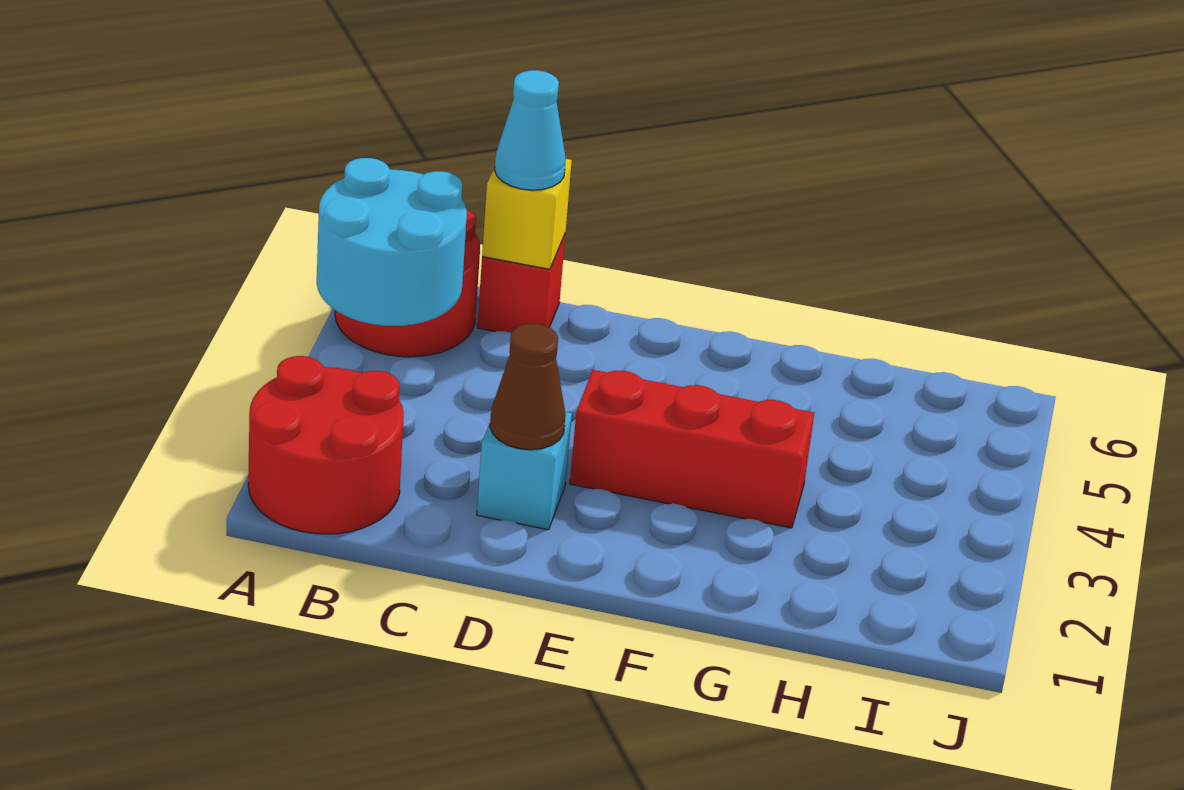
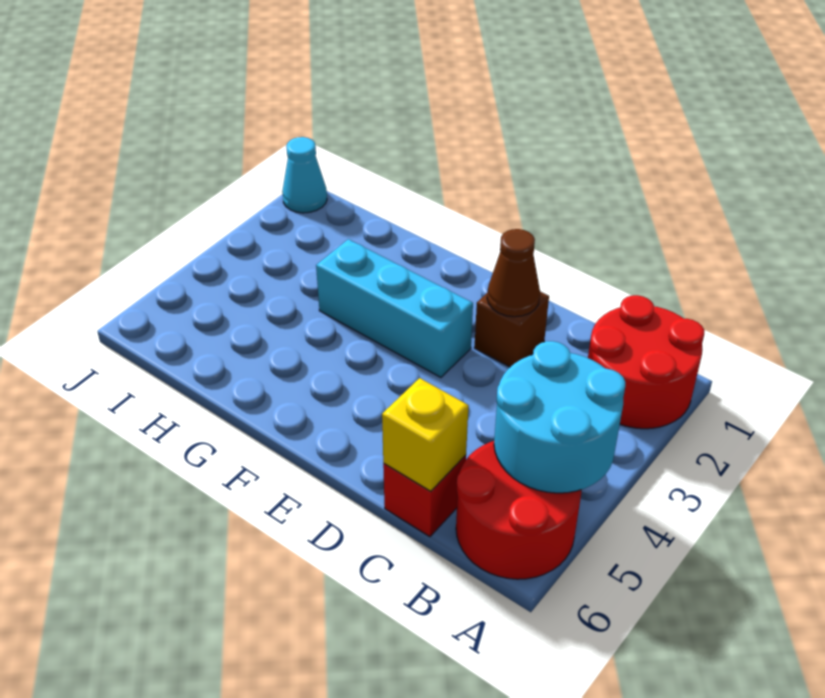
cyan cone C6 level 3 -> cyan cone J1 level 1
cyan brick D2 level 1 -> brown brick D2 level 1
red brick E3:G3 level 1 -> cyan brick E3:G3 level 1

